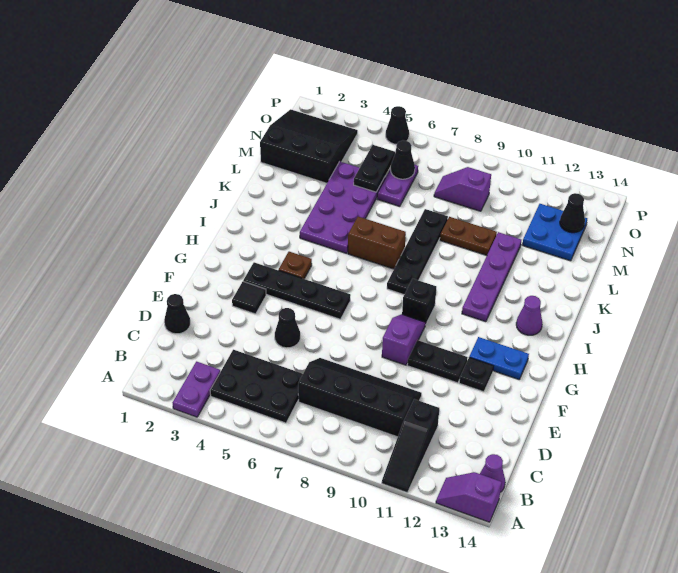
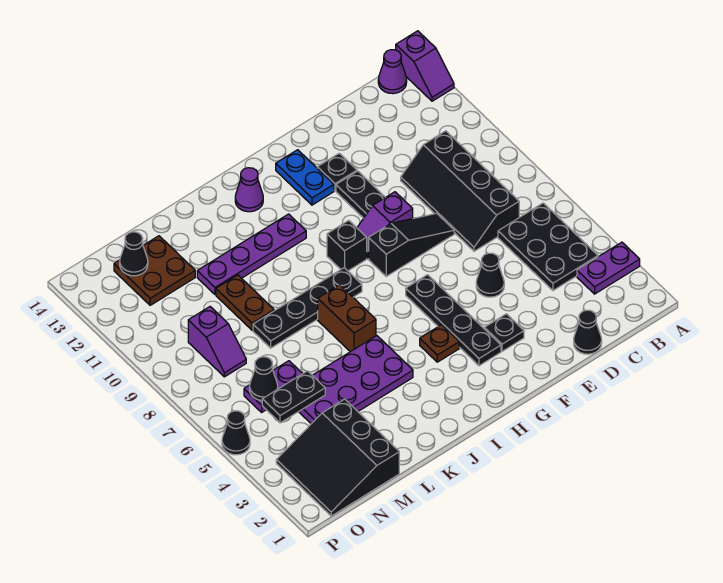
black slope A11:C11 level 1 top C -> black slope E8:G8 level 1 top G
black tile F3 level 1 -> black plate F3 level 1
blue plate M12:N13 level 1 -> brown plate M12:N13 level 1

